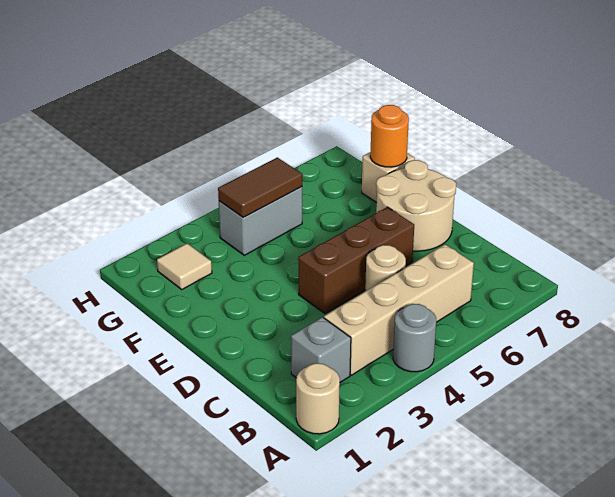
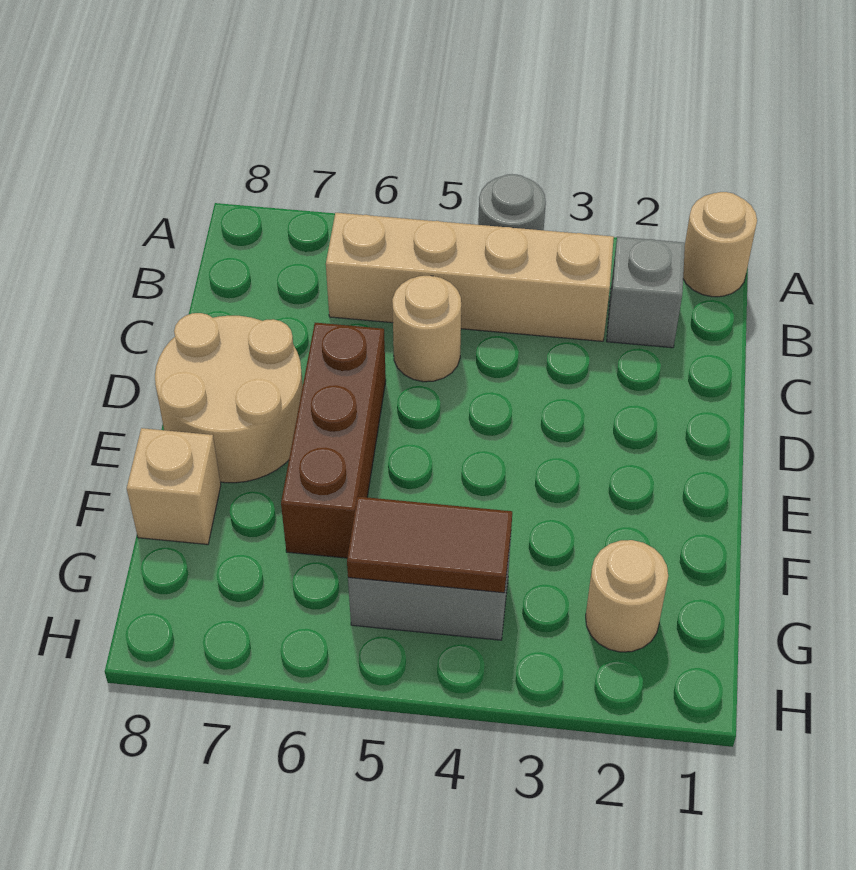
brown brick D4:D6 level 1 -> brown brick D6:F6 level 1
orange round brick F8 level 2 -> none
tan tile G2 level 1 -> tan round brick G2 level 1

